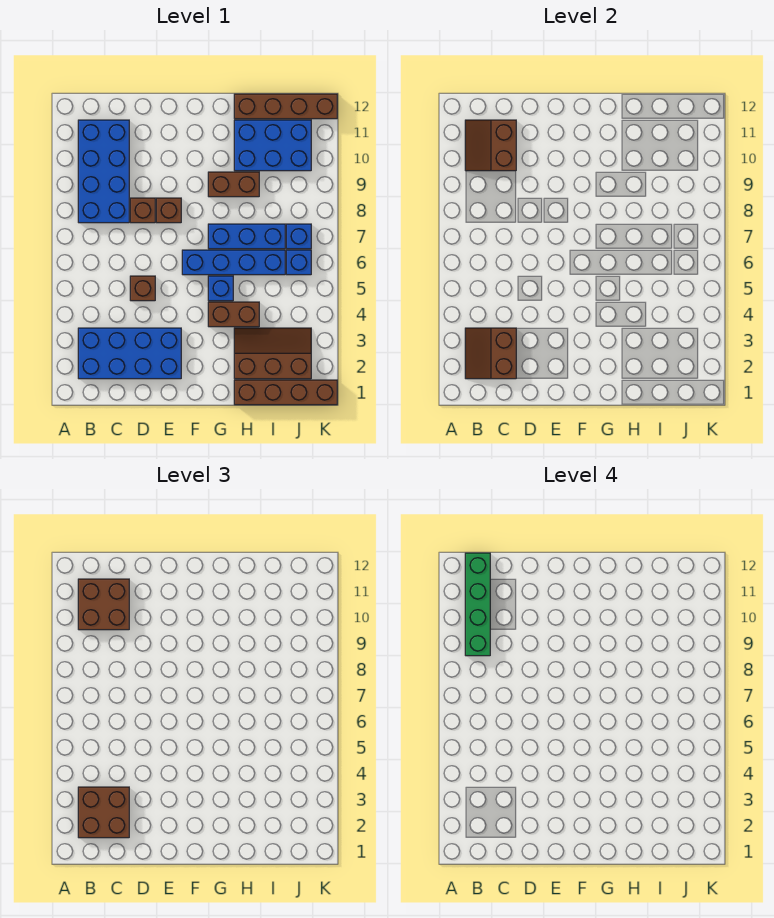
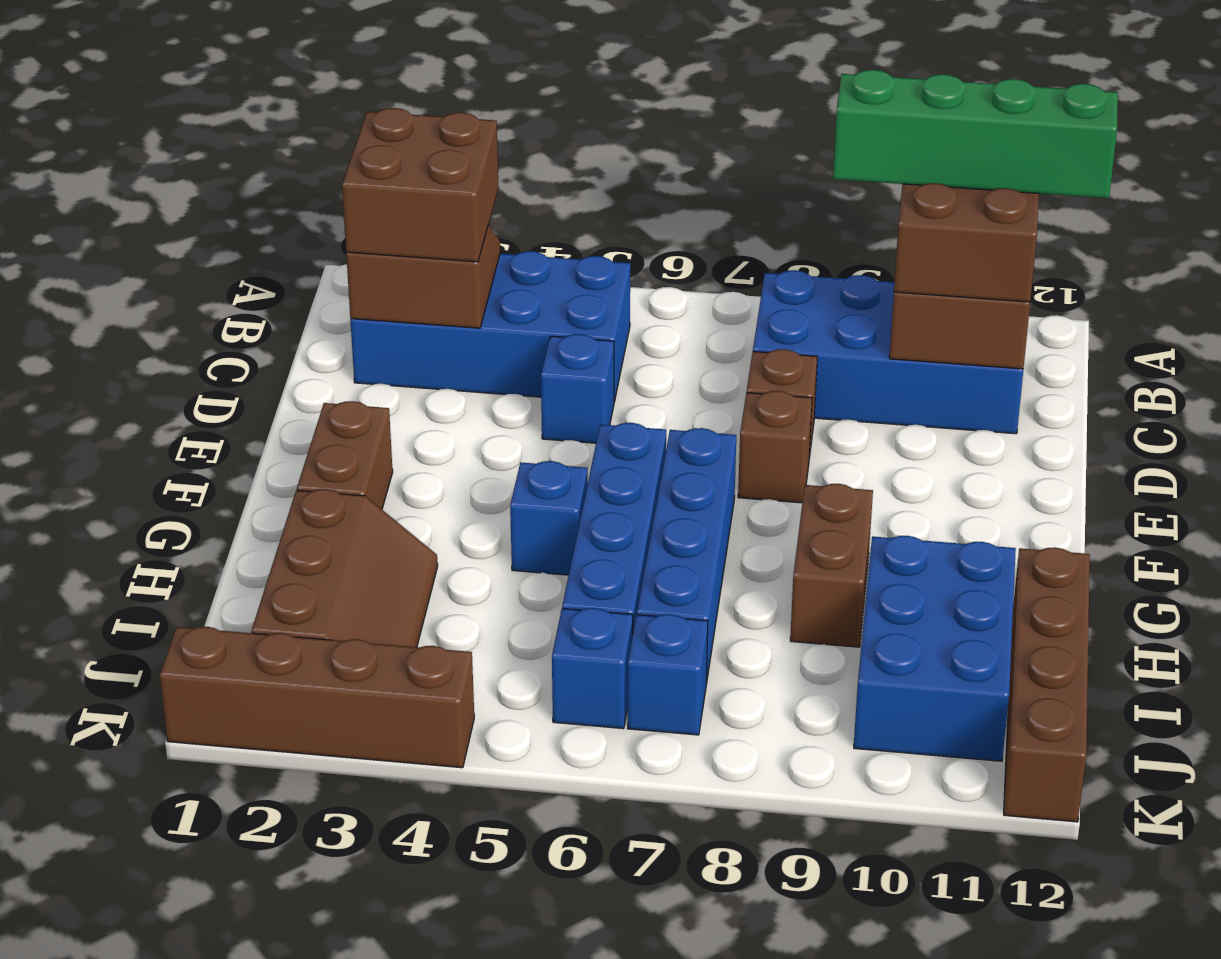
blue brick B2:E3 level 1 -> blue brick B2:C5 level 1
brown brick D5 level 1 -> blue brick D5 level 1
brown brick G4:H4 level 1 -> brown brick F2:G2 level 1
blue brick G7:I7 level 1 -> blue brick F7:I7 level 1
brown brick H1:K1 level 1 -> brown brick K1:K4 level 1

